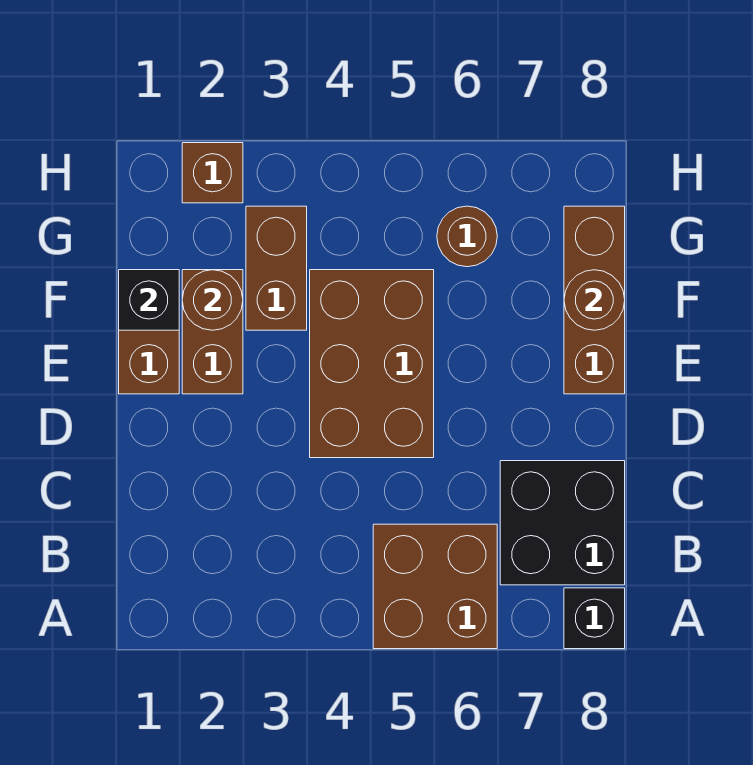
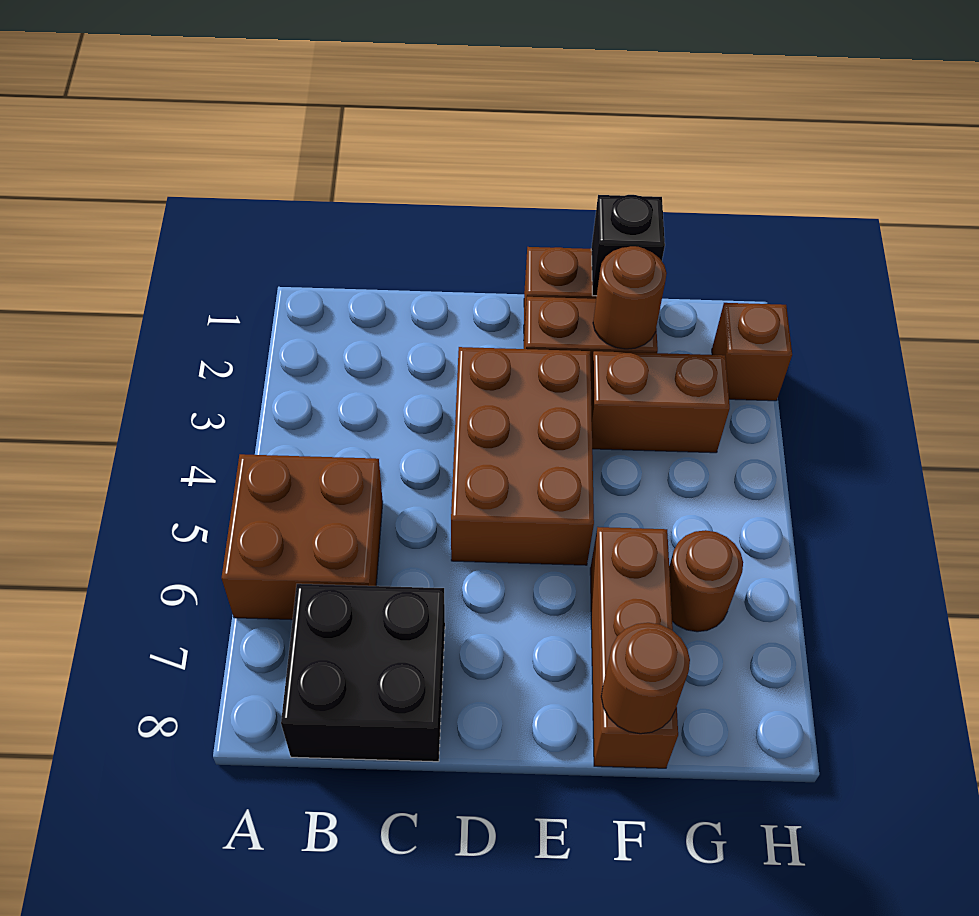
black brick A8 level 1 -> none
brown brick D4:F5 level 1 -> brown brick D3:E5 level 1
brown brick E8:G8 level 1 -> brown brick F6:F8 level 1

